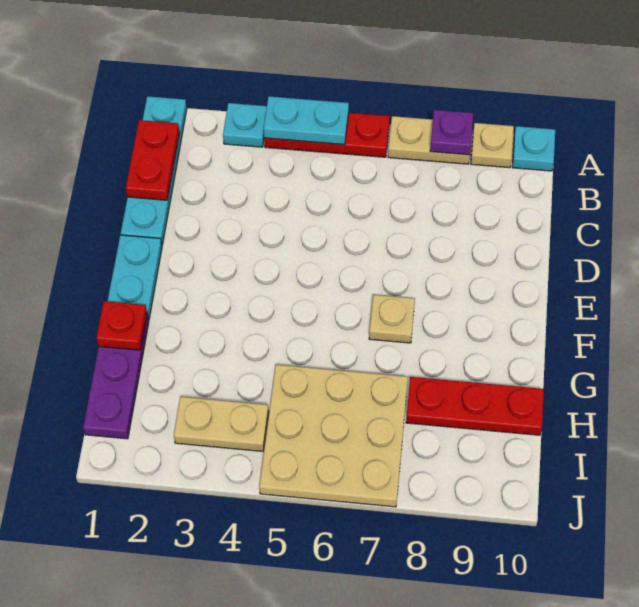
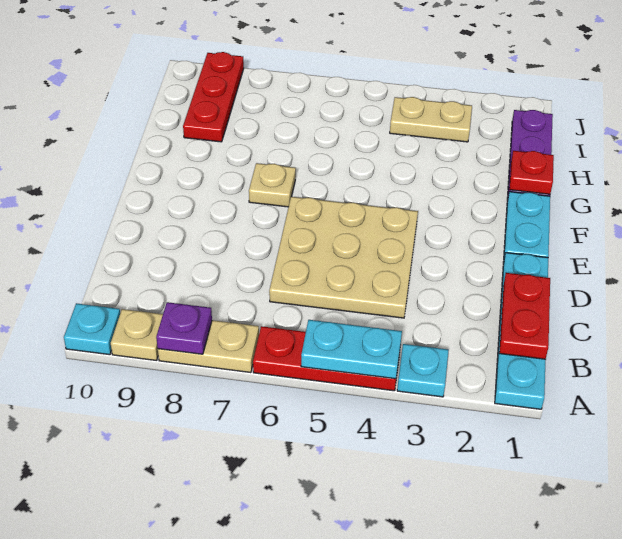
tan plate H5:J7 level 1 -> tan plate C4:E6 level 1
red plate H8:H10 level 1 -> red plate H9:J9 level 1

